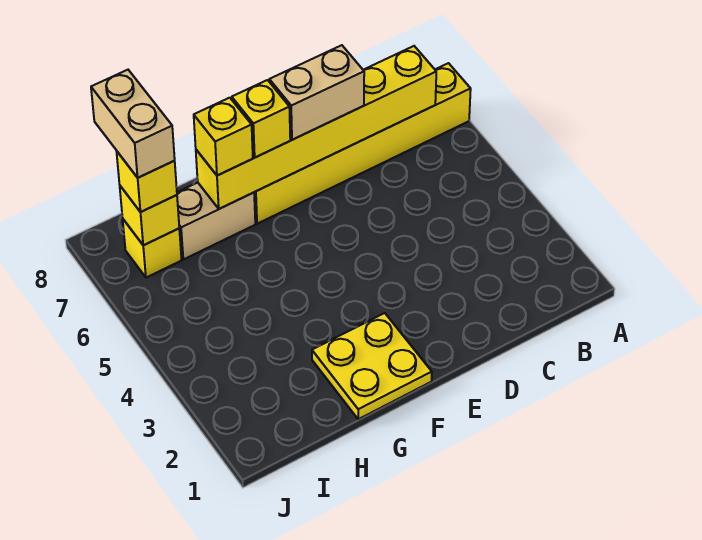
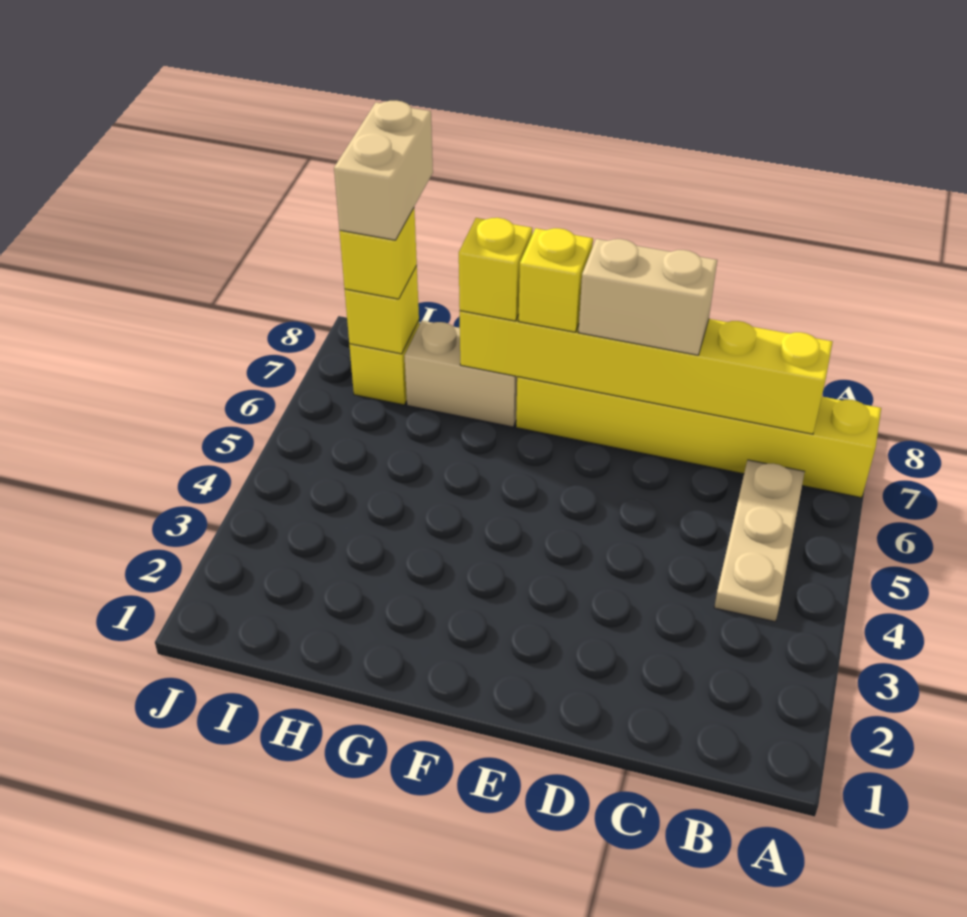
none -> tan plate B4:B6 level 1
yellow plate F1:G2 level 1 -> none

